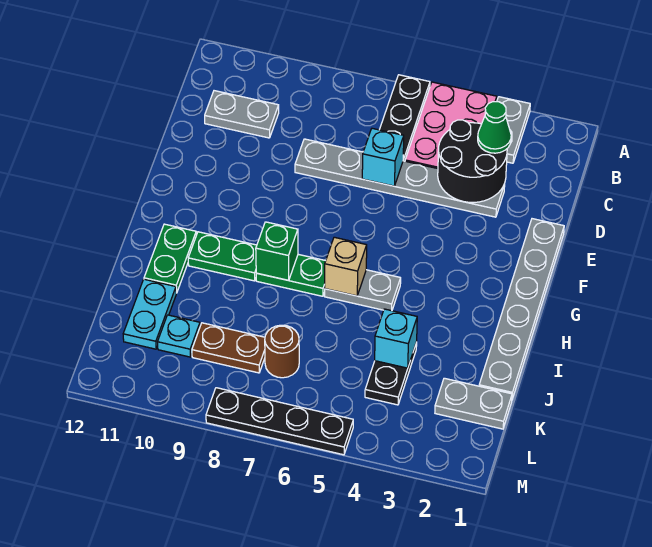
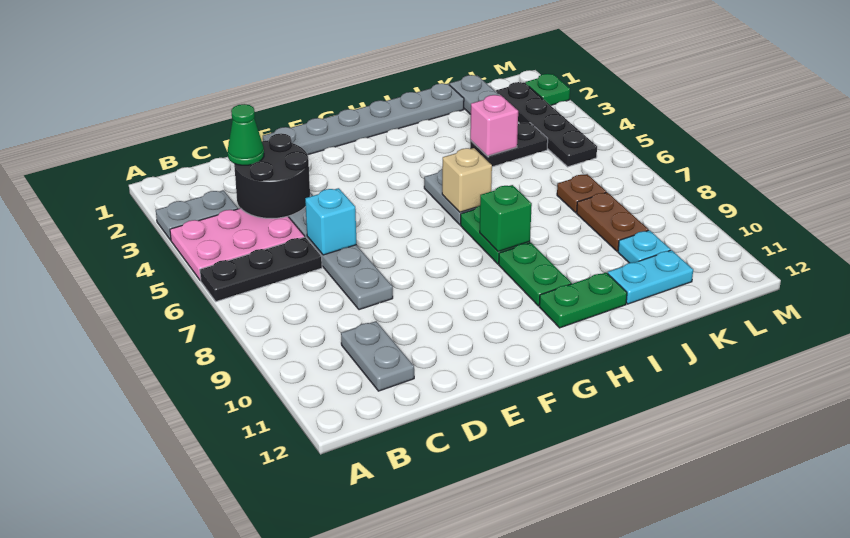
cyan brick J4 level 2 -> pink brick J4 level 2
brown round brick K7 level 1 -> brown plate K7 level 1
none -> green plate M2 level 1
black plate M5:M8 level 1 -> black plate L2:L5 level 1

